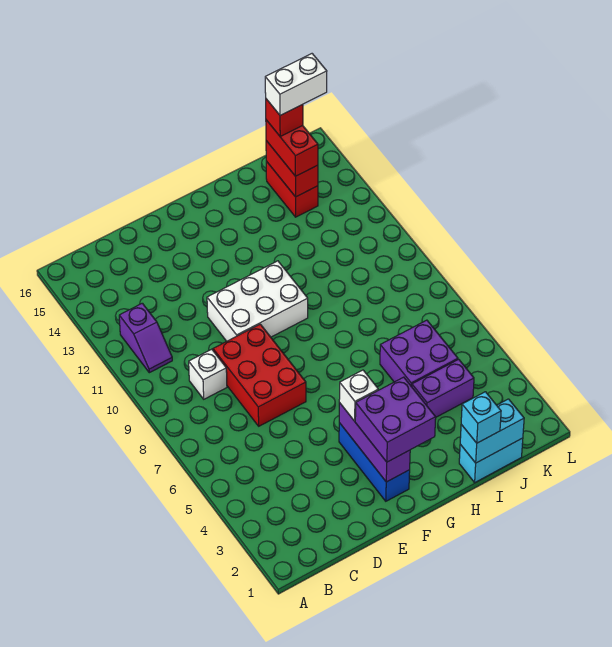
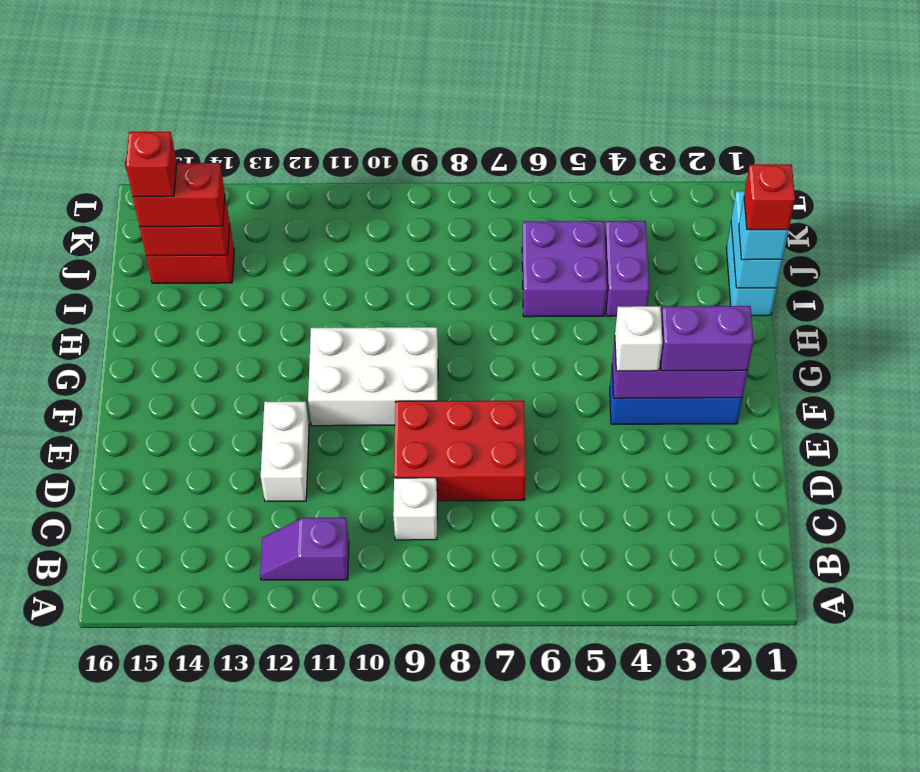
purple slope B11:B12 level 1 top 12 -> purple slope B11:B12 level 1 top 11
white brick E10:G11 level 1 -> white brick F9:G11 level 1
purple brick F2:G3 level 3 -> purple brick F2:F3 level 3
none -> red brick I1 level 4
white brick J15:K15 level 5 -> white brick D12:E12 level 1

